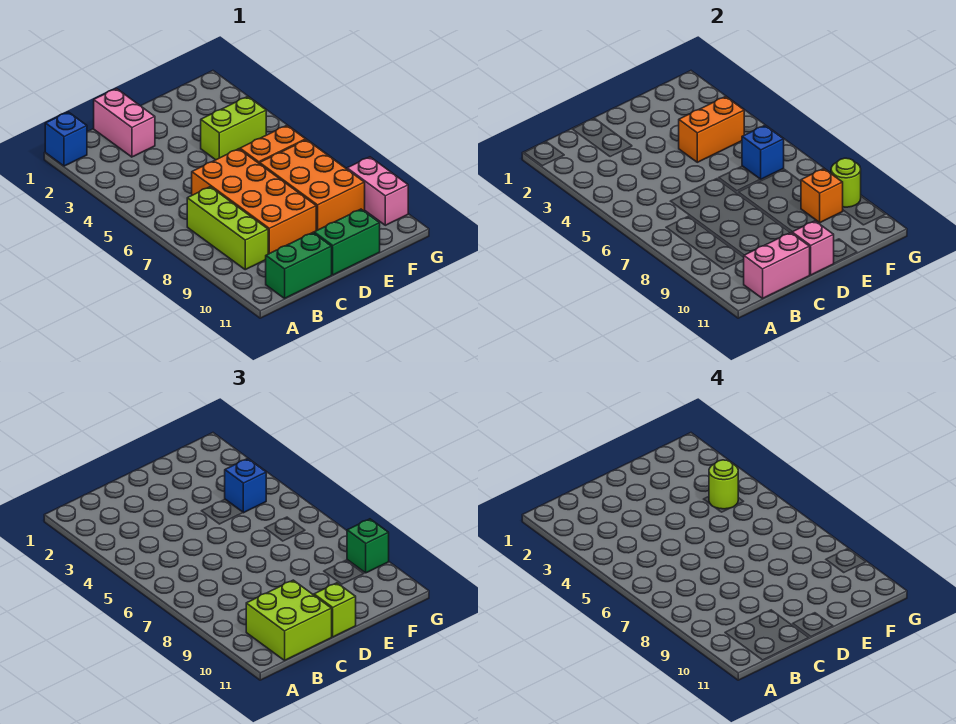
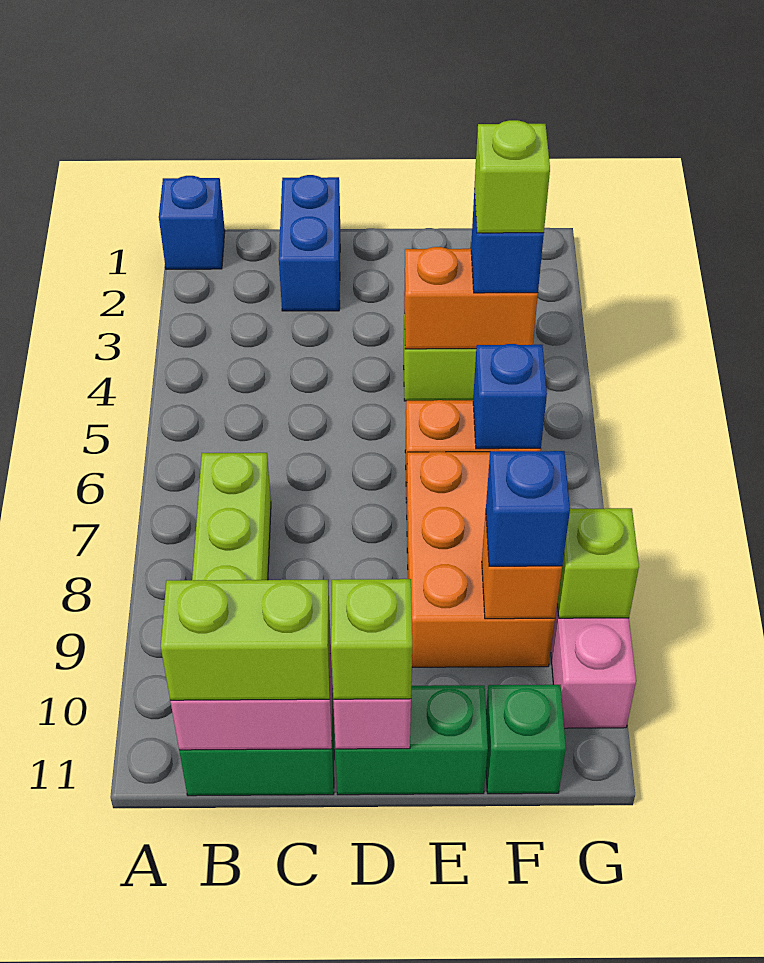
lime brick B10:C11 level 3 -> lime brick B11:C11 level 3
pink brick C1:C2 level 1 -> blue brick C1:C2 level 1
orange brick C6:D9 level 1 -> none
lime round brick F4 level 4 -> lime brick F4 level 4
none -> blue brick F9 level 3
lime round brick G9 level 2 -> lime brick G9 level 2
green brick G9 level 3 -> green brick F11 level 1

